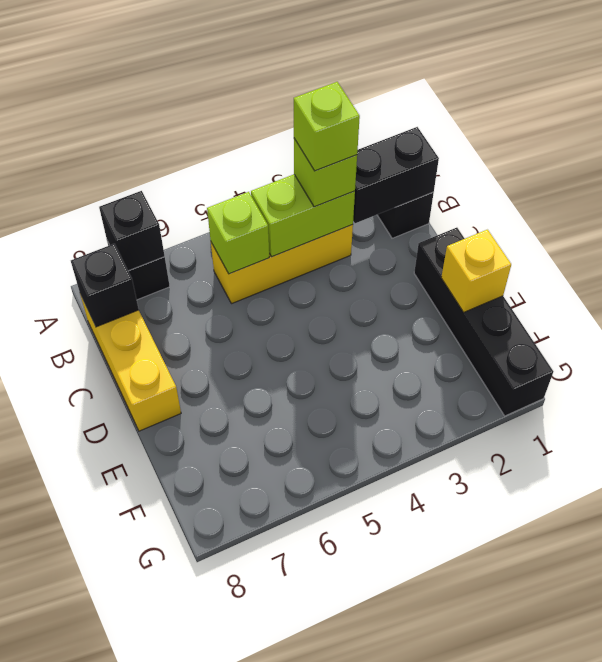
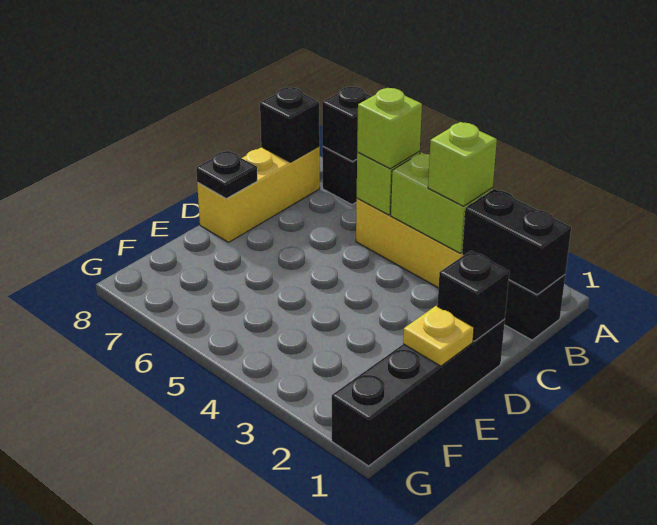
lime brick B3 level 4 -> lime brick B5 level 3
none -> black brick D1 level 2
none -> black plate D8 level 2
yellow brick E1 level 2 -> yellow plate E1 level 2

